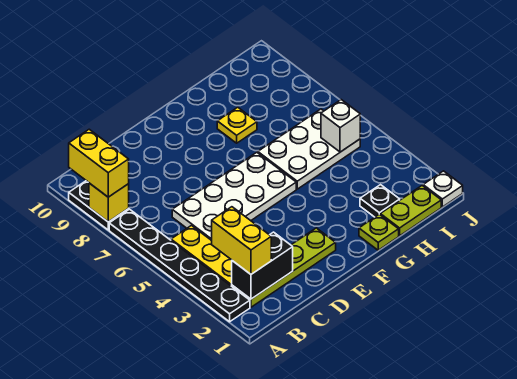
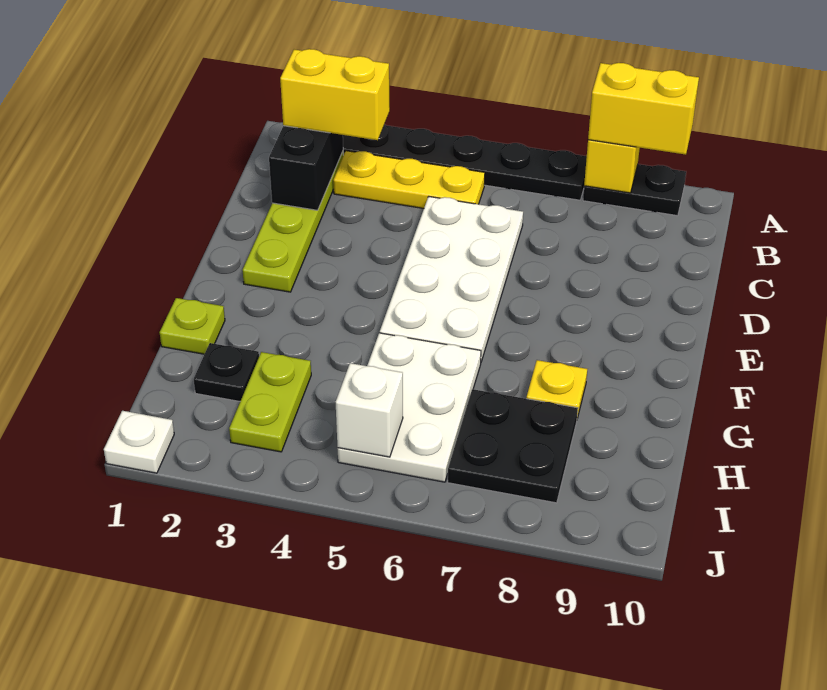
lime plate H1:I1 level 1 -> lime plate H3:I3 level 1
none -> black plate H7:I8 level 1

